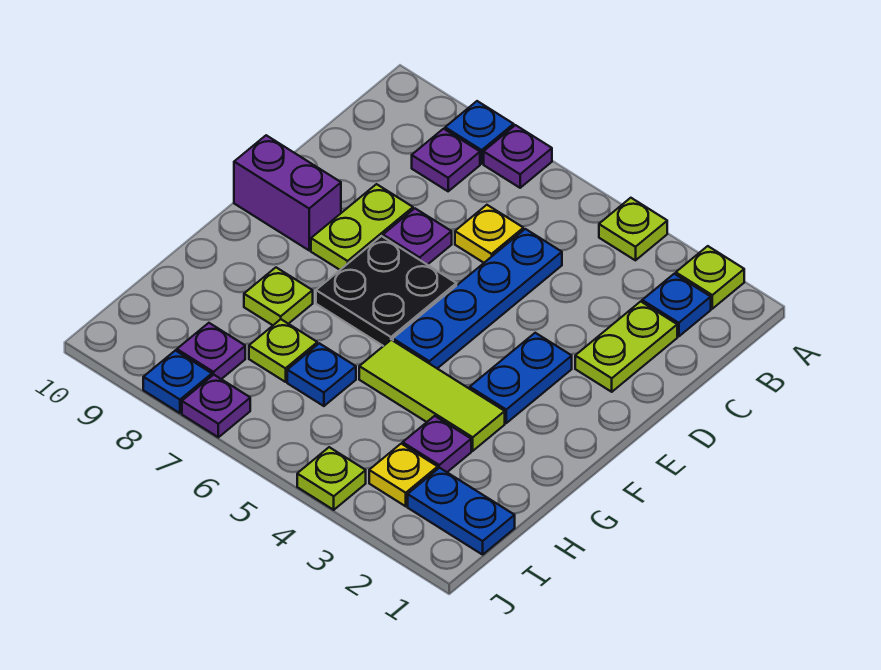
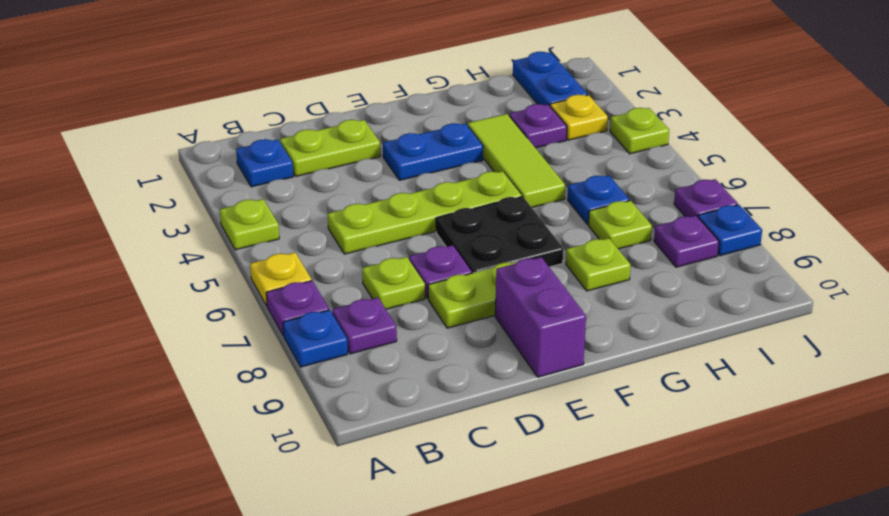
lime plate A2 level 1 -> lime plate C7 level 1
blue plate C5:F5 level 1 -> lime plate C5:F5 level 1
yellow plate C6 level 1 -> yellow plate A6 level 1

